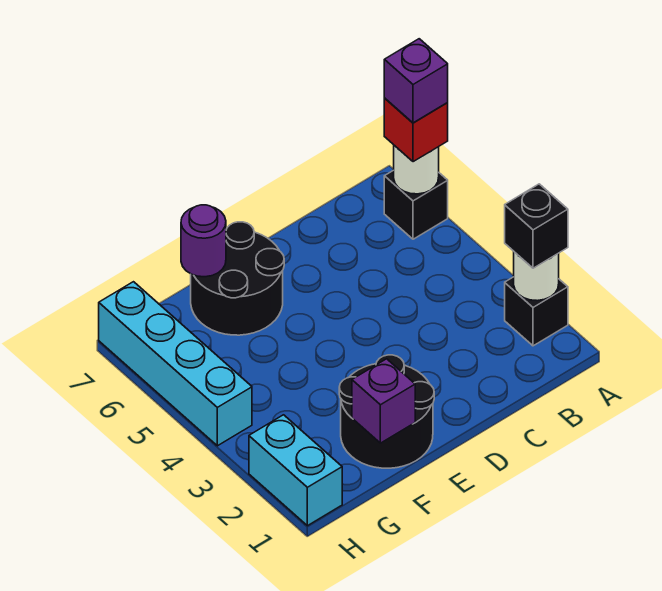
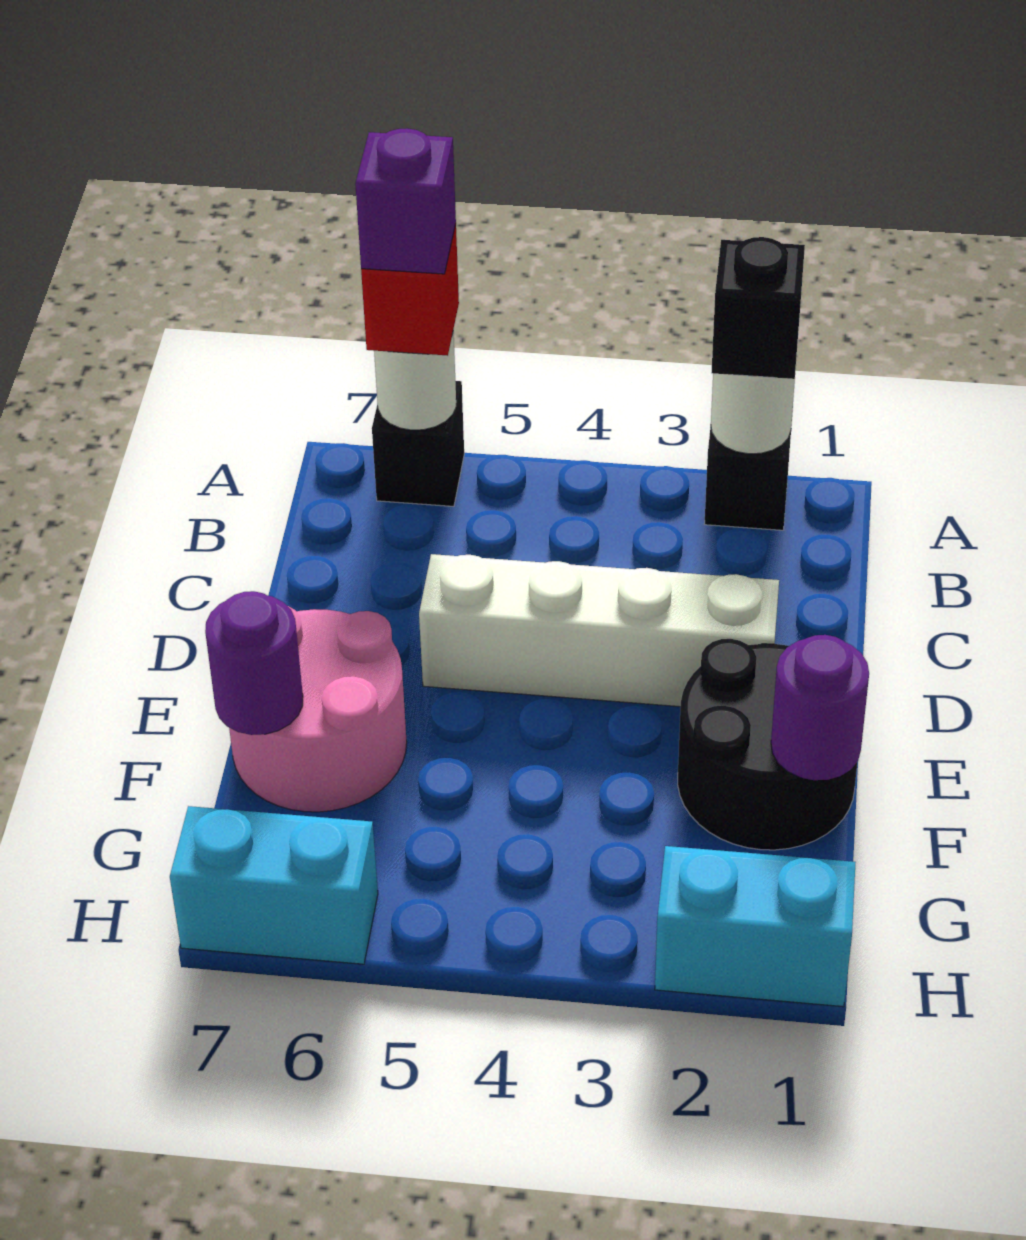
none -> white brick D2:D5 level 1
black round brick E6:F7 level 1 -> pink round brick E6:F7 level 1
purple brick F1 level 2 -> purple round brick F1 level 2
cyan brick H4:H7 level 1 -> cyan brick H6:H7 level 1

